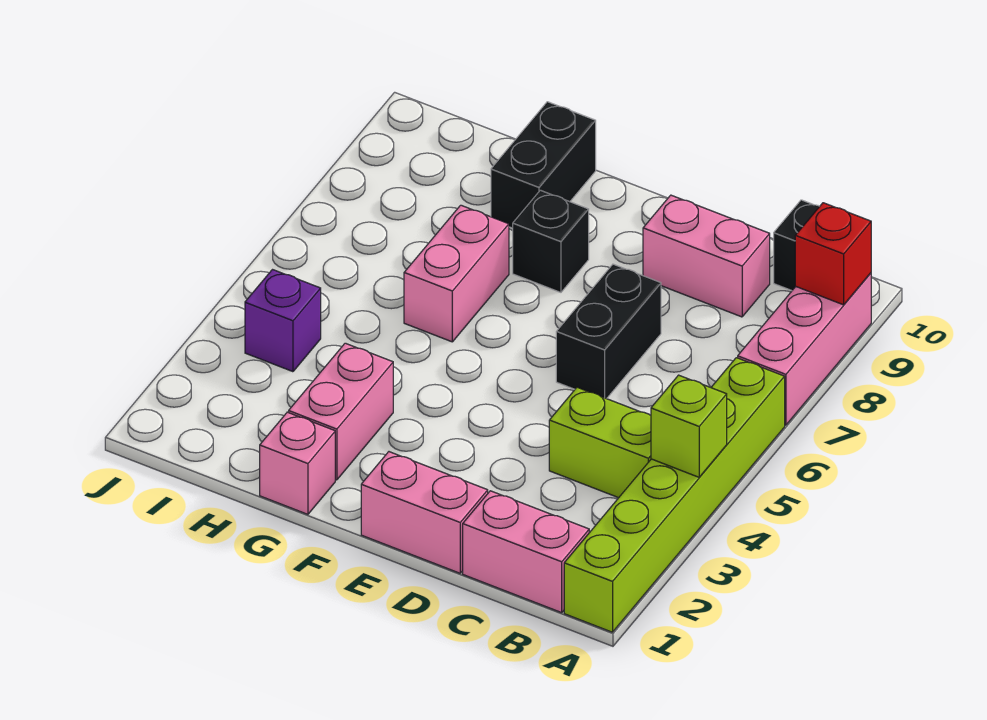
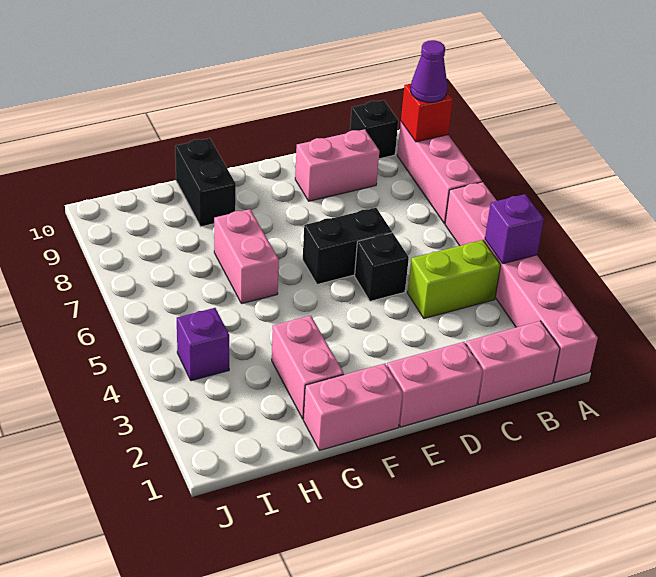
lime brick A1:A6 level 1 -> pink brick A1:A6 level 1
lime brick A4 level 2 -> purple brick A4 level 2
none -> purple cone A9 level 3
black brick D6:D7 level 1 -> black brick D6:E6 level 1
black brick F8 level 1 -> black brick D5 level 1
pink brick G1 level 1 -> pink brick F1:G1 level 1

